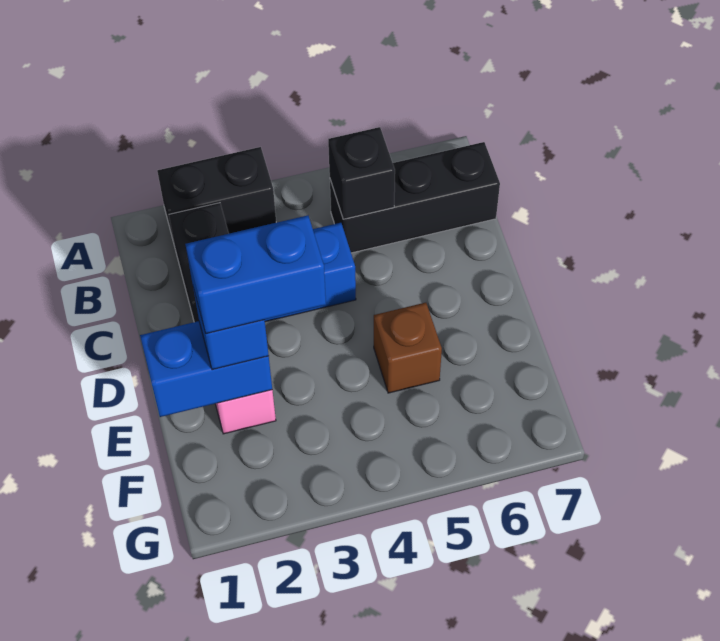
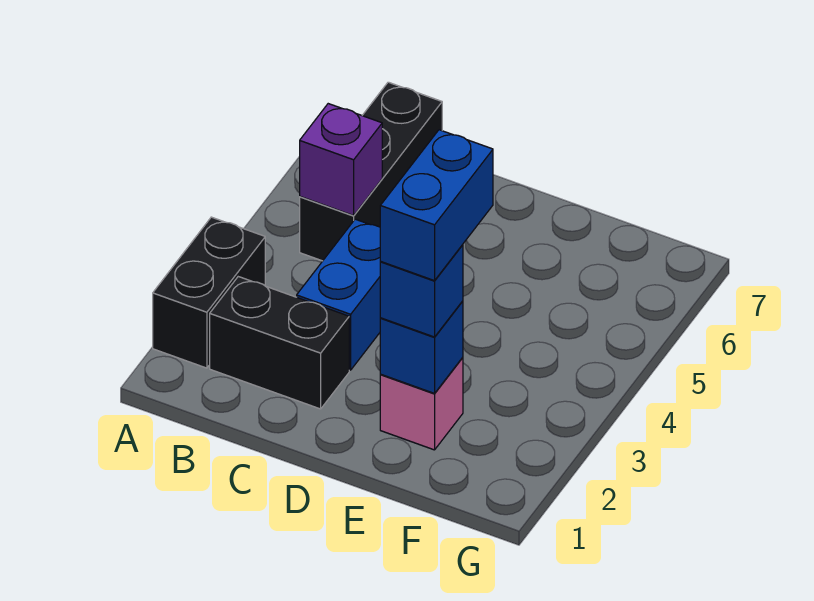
black brick B5 level 2 -> purple brick B5 level 2
blue brick E1:E2 level 2 -> blue brick E2 level 2
brown brick E5 level 1 -> none

